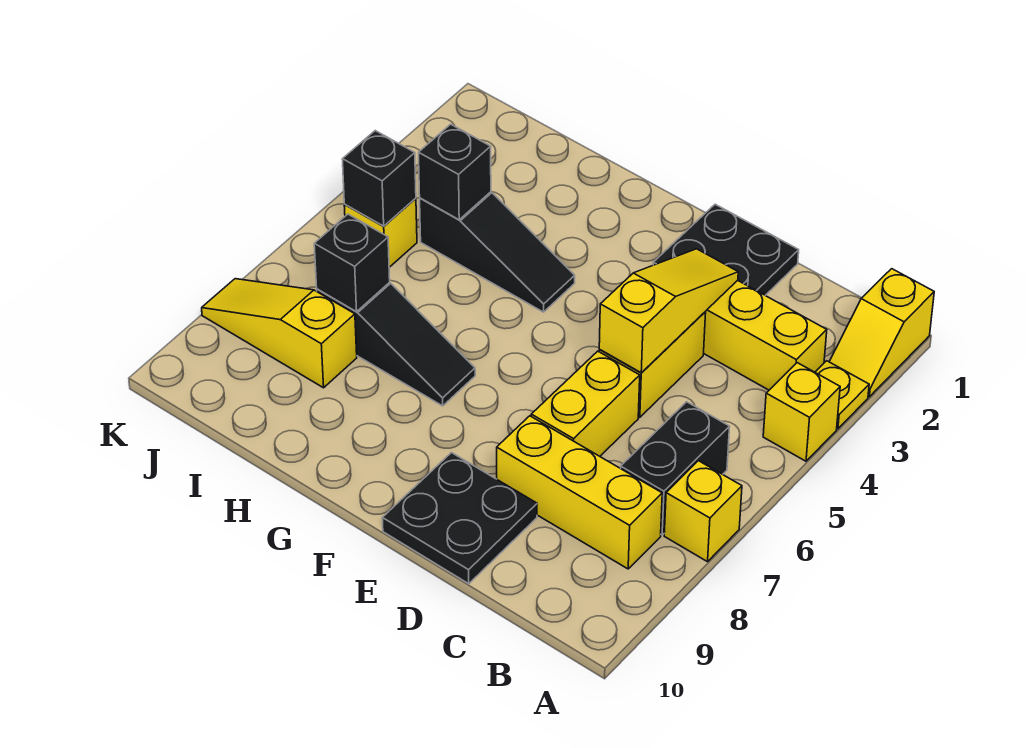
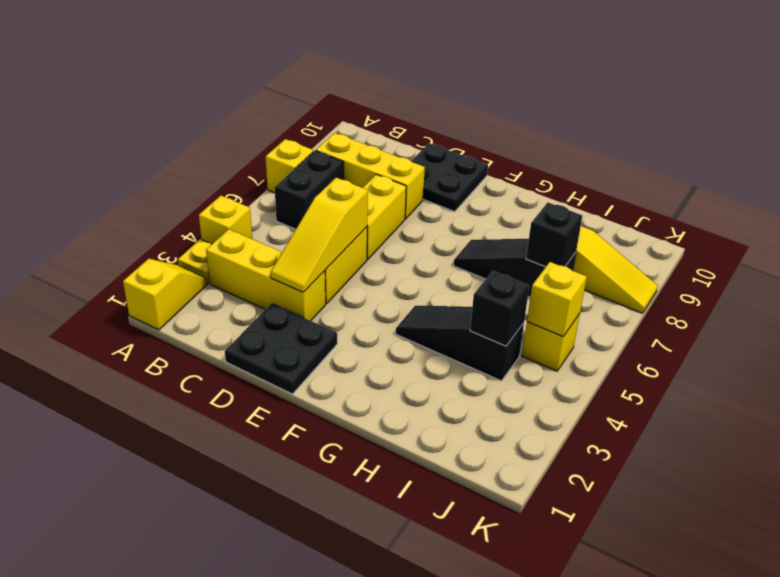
black brick J5 level 2 -> yellow brick J5 level 2

